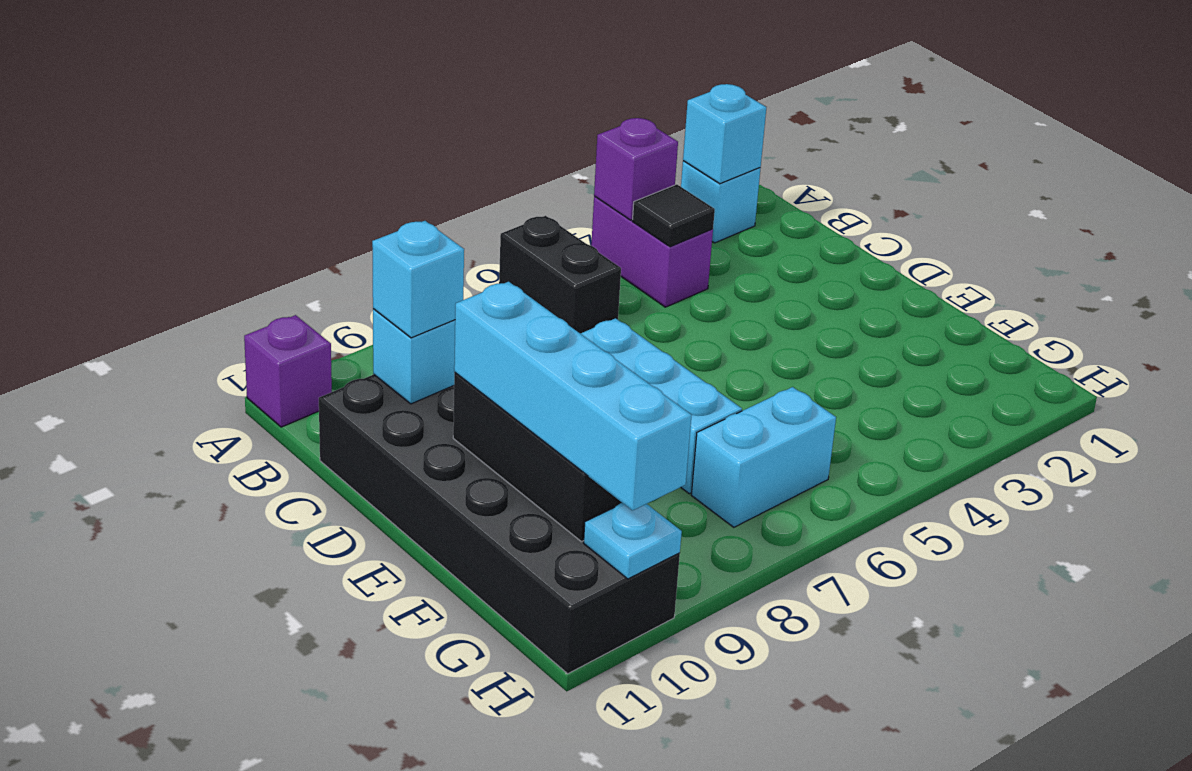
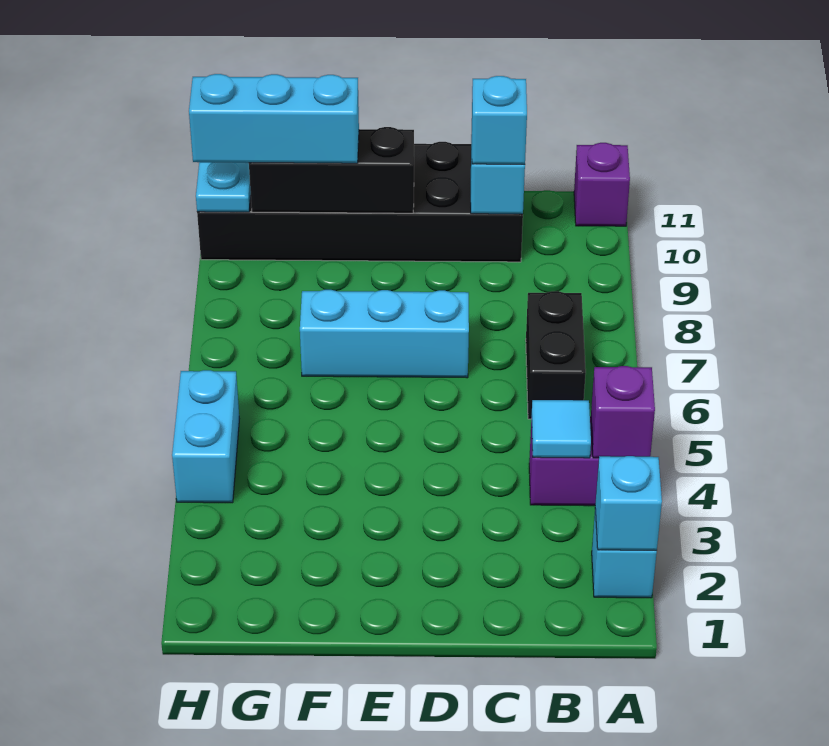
black brick A6:B6 level 1 -> black brick B6:B7 level 1
black tile B4 level 2 -> cyan tile B4 level 2
cyan brick E10:H10 level 3 -> cyan brick F10:H10 level 3
cyan brick G6:G7 level 1 -> cyan brick H4:H5 level 1

